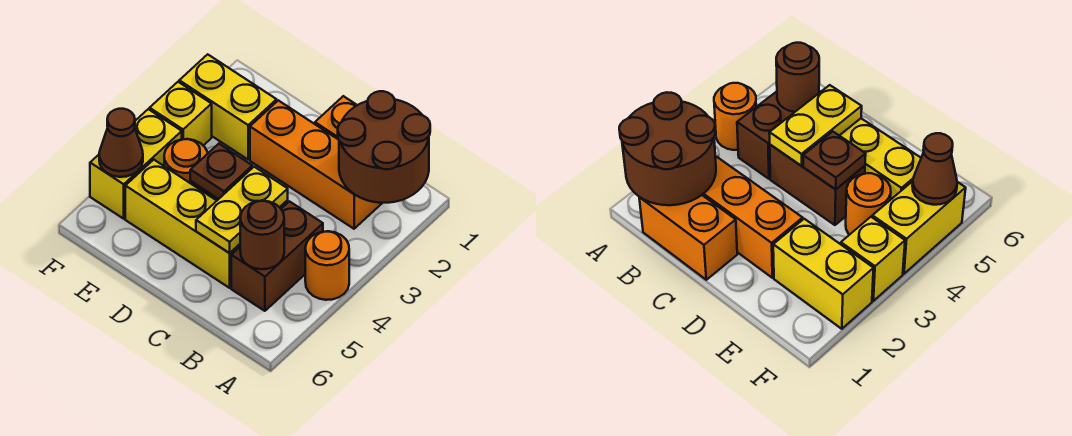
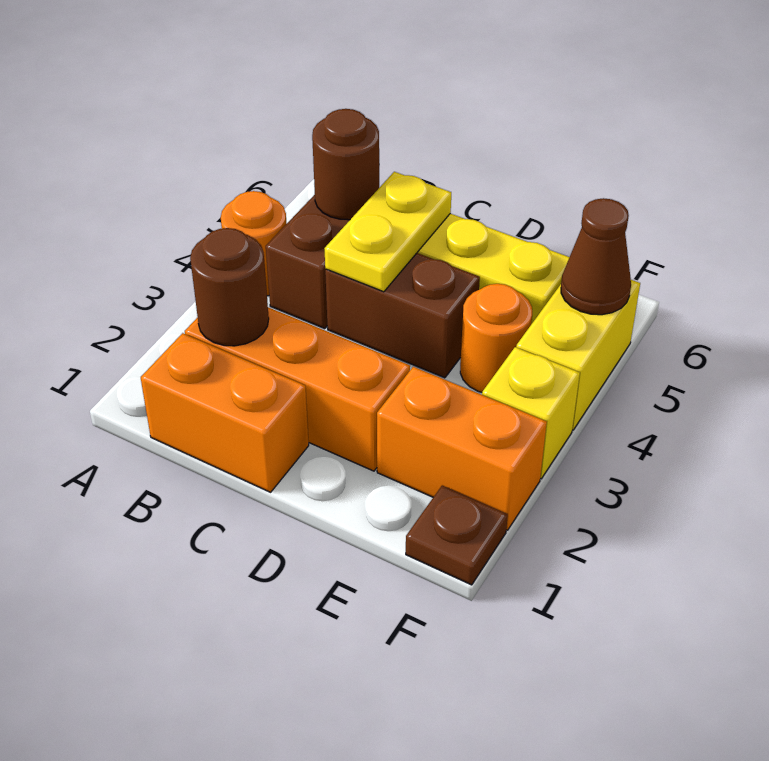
brown round brick A1:B2 level 2 -> brown round brick B2 level 2
brown plate D4 level 2 -> brown plate F1 level 1
yellow brick E2:F2 level 1 -> orange brick E2:F2 level 1

